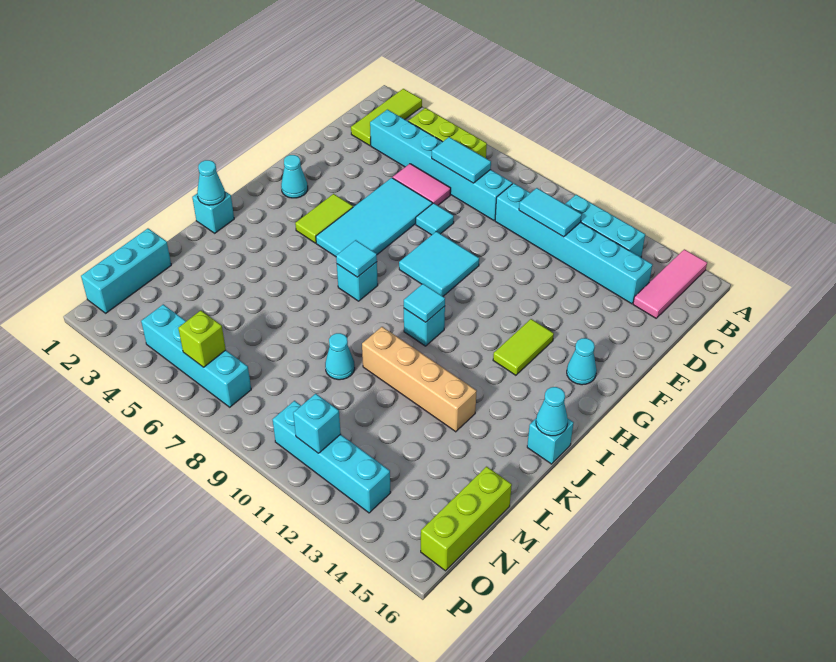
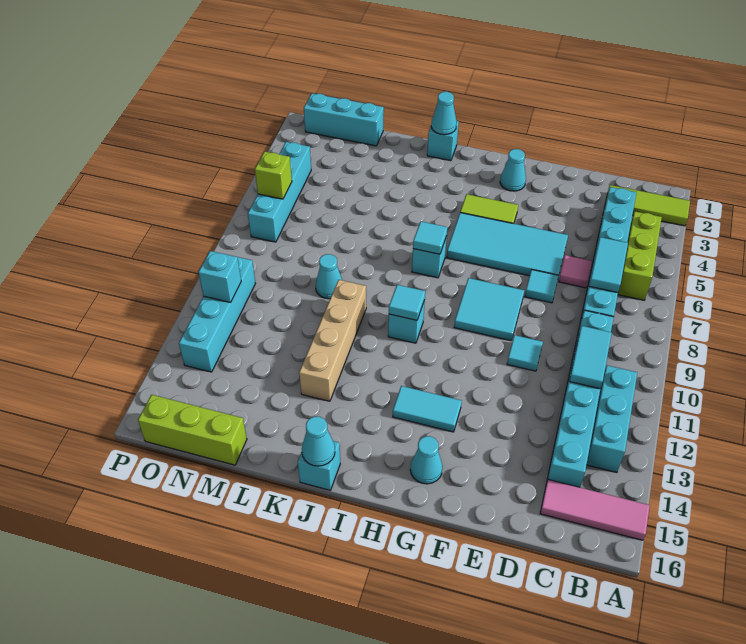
pink tile D5:D6 level 1 -> pink tile D6 level 1
none -> cyan tile E10 level 1
lime tile G13:H13 level 1 -> cyan tile G13:H13 level 1

